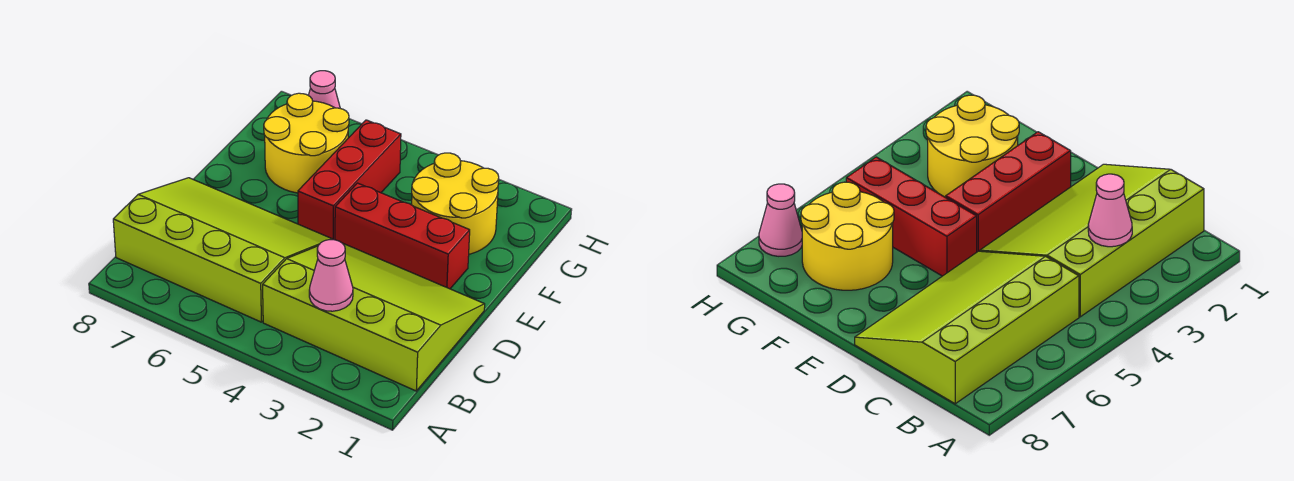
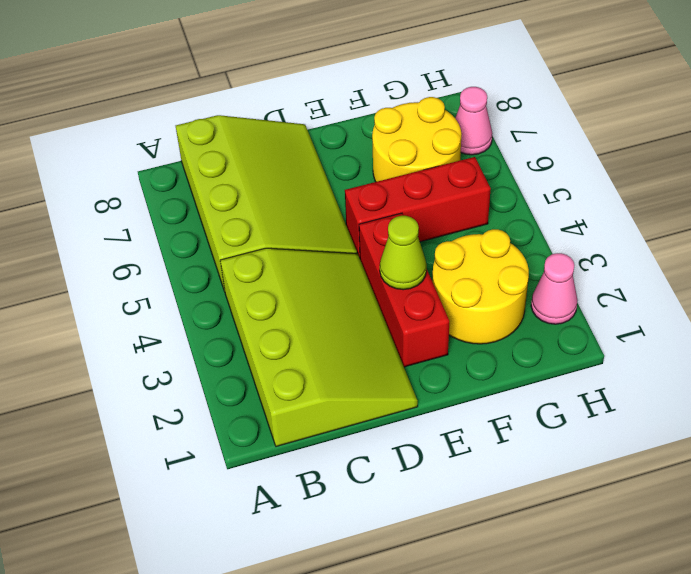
pink cone B3 level 2 -> pink cone H2 level 1
none -> lime cone E3 level 2

